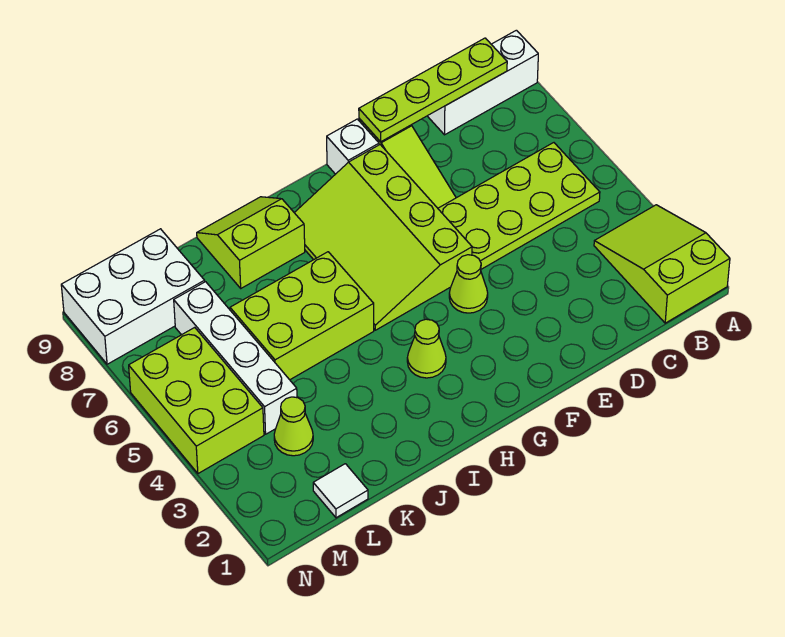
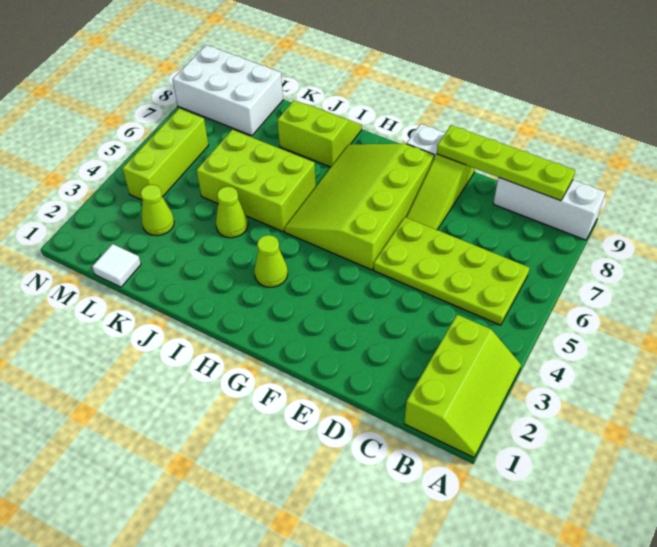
lime slope A1:B3 level 1 top 1 -> lime slope A1:B3 level 1 top B
lime cone F4 level 1 -> lime cone J4 level 1
white brick L4:L7 level 1 -> none
lime brick M4:N6 level 1 -> lime brick M4:M6 level 1

